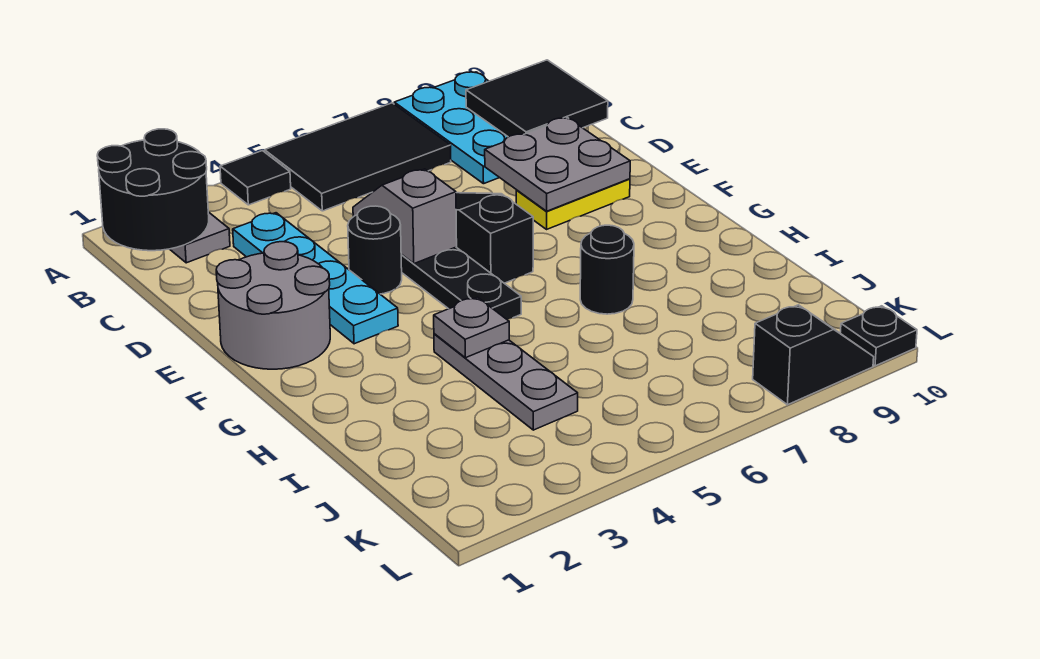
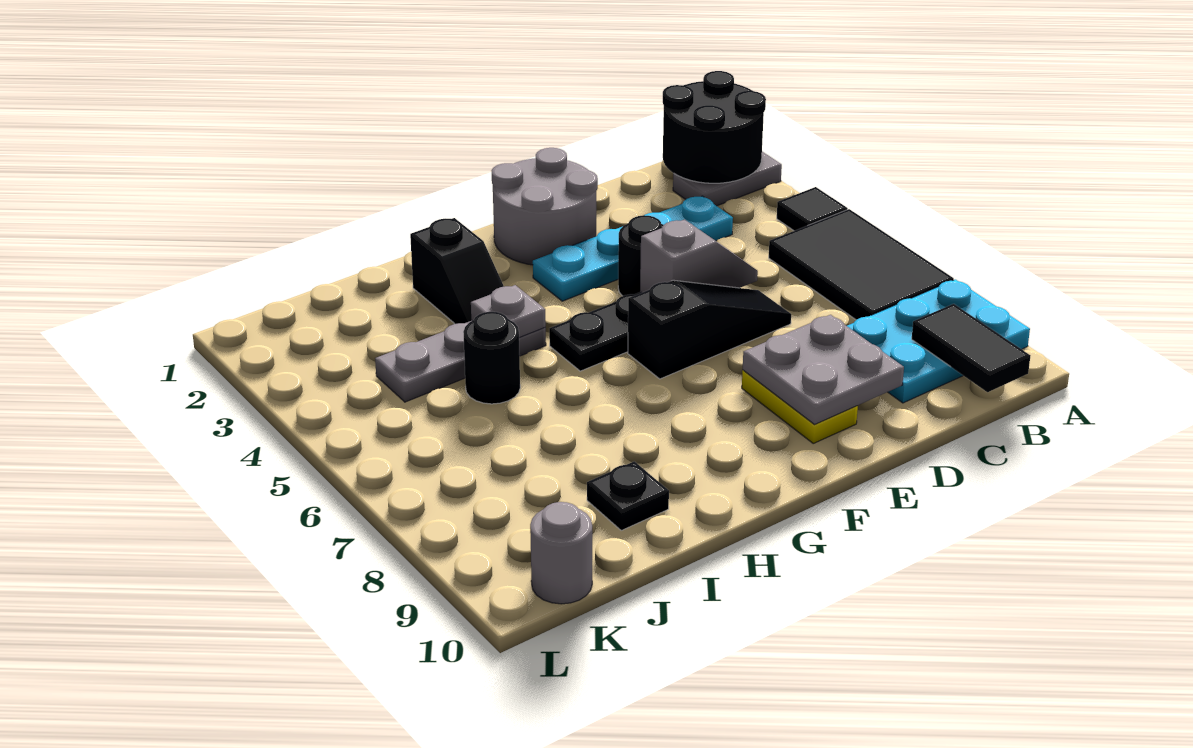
black tile B9:C10 level 2 -> black tile B9:B10 level 2
black round brick H7 level 1 -> black round brick I5 level 1
none -> grey round brick K10 level 1
black slope L8:L9 level 1 top 8 -> black slope H2:H3 level 1 top 2
black plate L10 level 1 -> black plate I9 level 1

